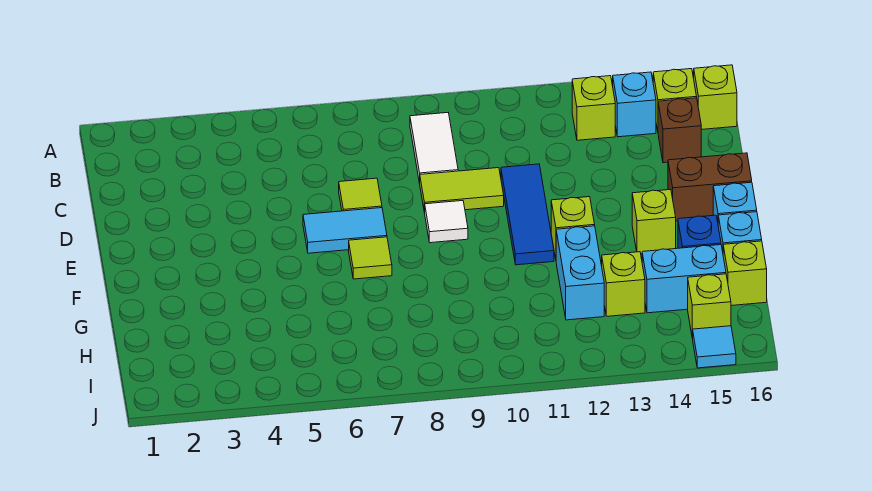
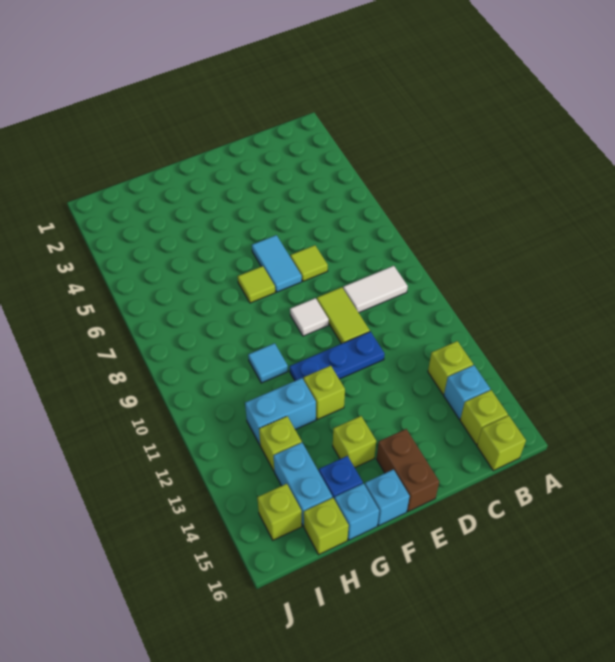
brown brick C15 level 1 -> none
blue tile D11:F11 level 1 -> blue plate D11:F11 level 1
cyan tile J15 level 1 -> cyan tile G10 level 1

